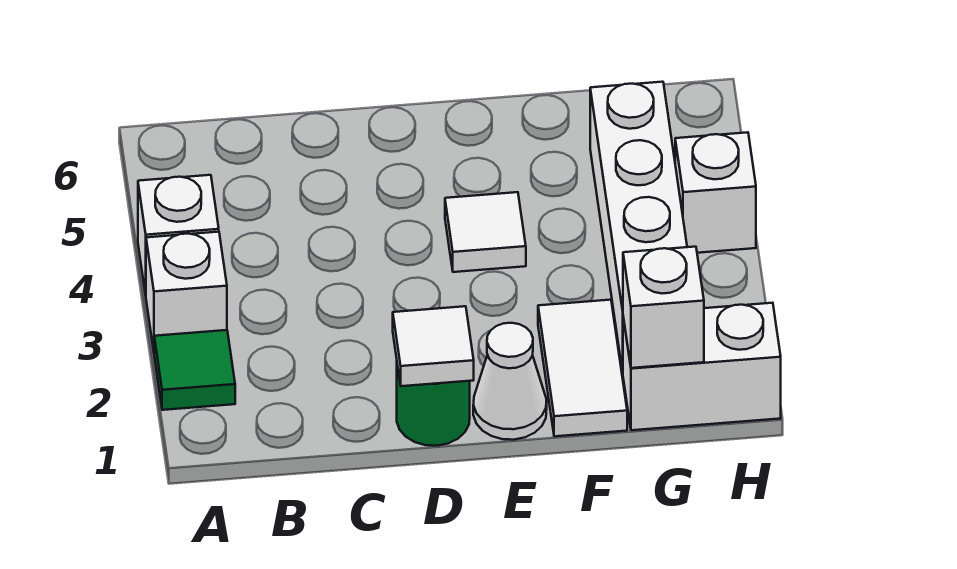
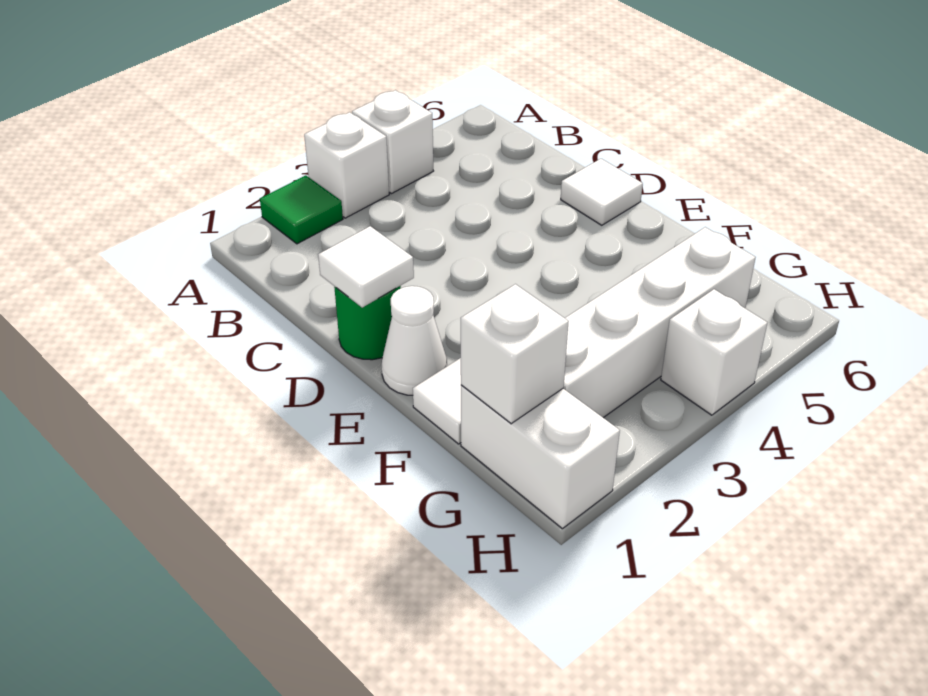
white tile E4 level 1 -> white tile D6 level 1

